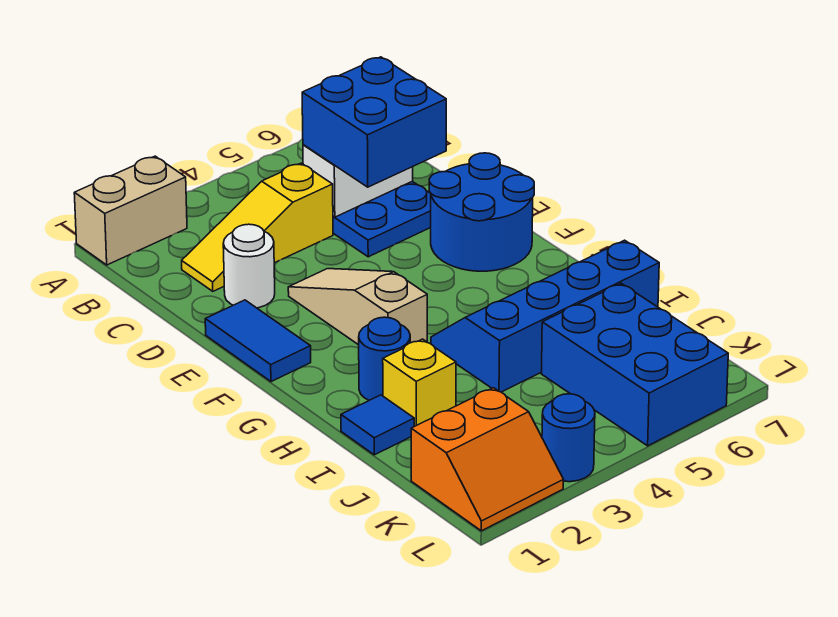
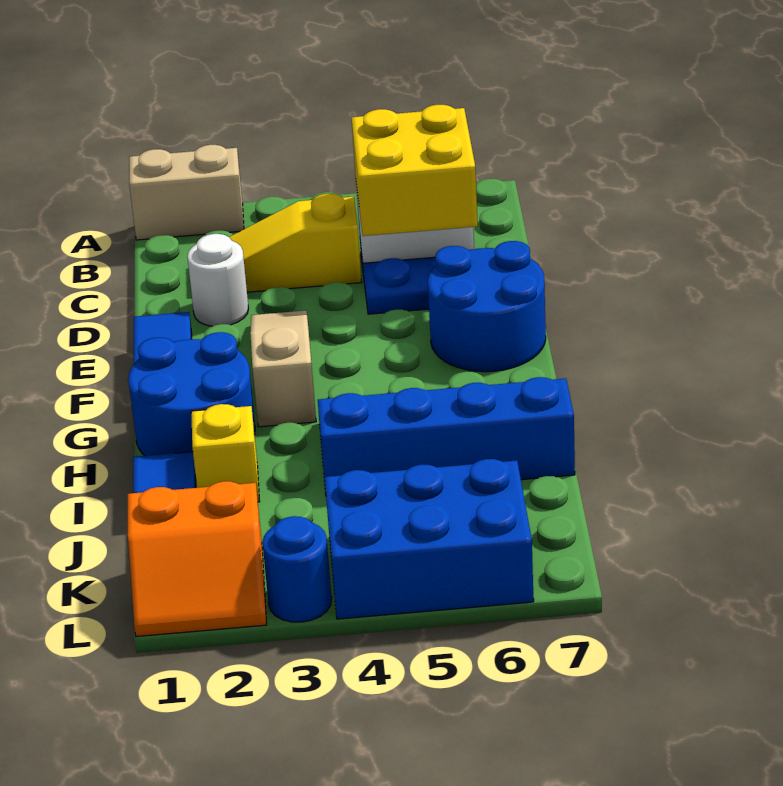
blue brick C5:D6 level 3 -> yellow brick C5:D6 level 3
blue round brick H2 level 1 -> blue round brick G1:H2 level 1
blue brick J5:L6 level 1 -> blue brick K4:L6 level 1

